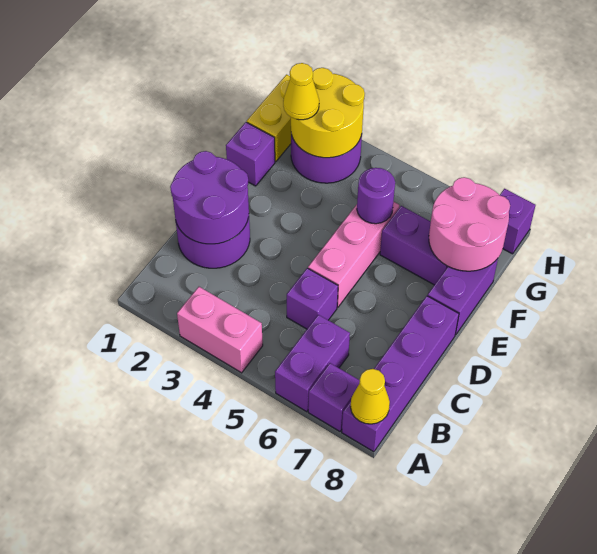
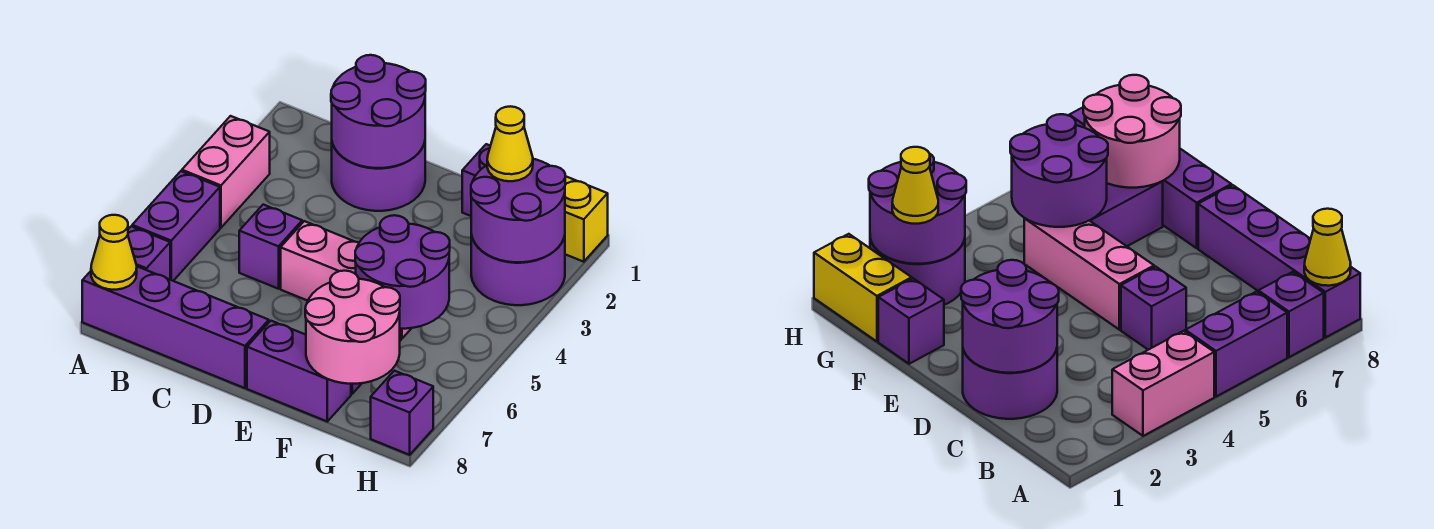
purple brick A6:B6 level 1 -> purple brick A5:A6 level 1
purple round brick F5 level 2 -> purple round brick F5:G6 level 2
yellow round brick G2:H3 level 2 -> purple round brick G2:H3 level 2

